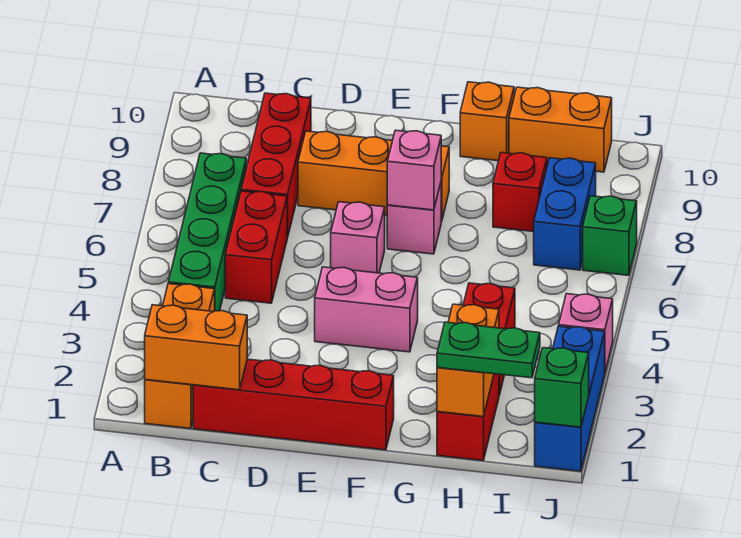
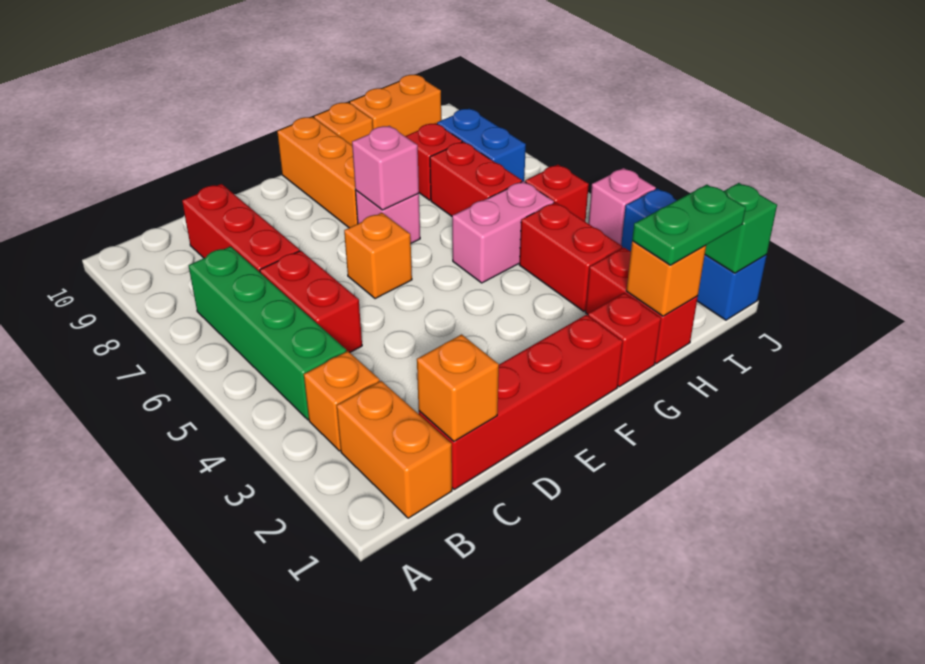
orange brick B1:C1 level 2 -> orange brick C1 level 2
orange brick D8:F8 level 1 -> orange brick F8:F10 level 1
pink brick E4:F4 level 1 -> pink brick G5:H5 level 1
pink brick E6 level 1 -> orange brick E6 level 1
none -> red brick G1 level 1
orange brick H1:H2 level 2 -> orange brick H1 level 2
none -> red brick H6:H7 level 1
none -> red brick I5 level 1
green brick J7 level 1 -> none

